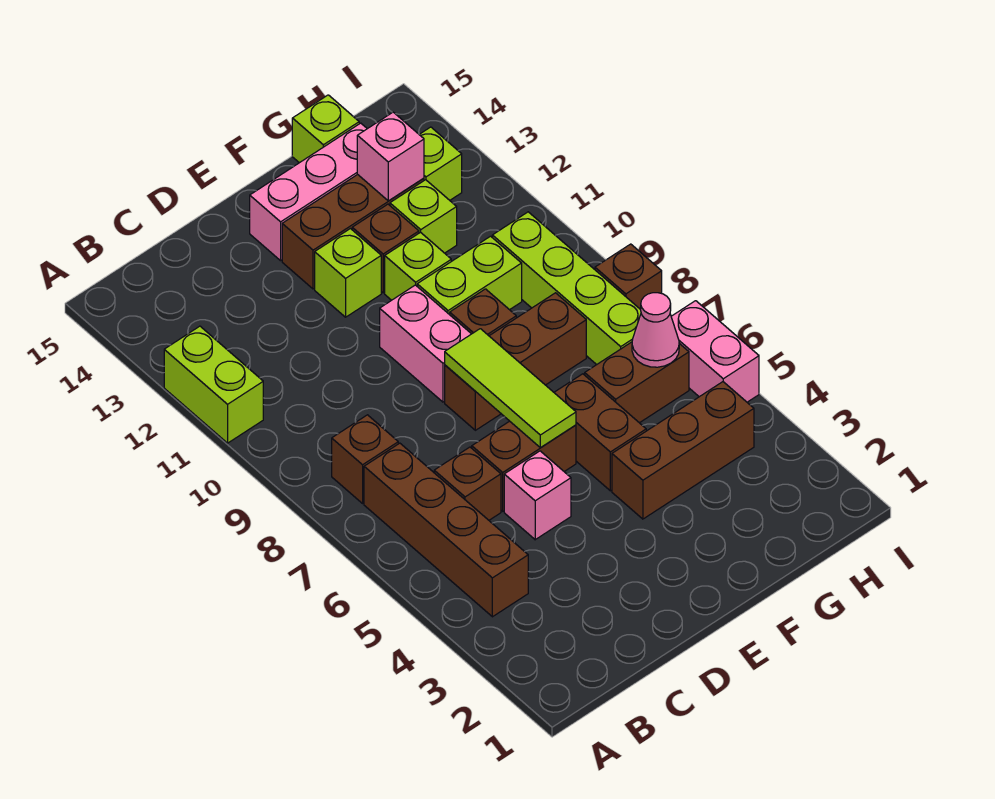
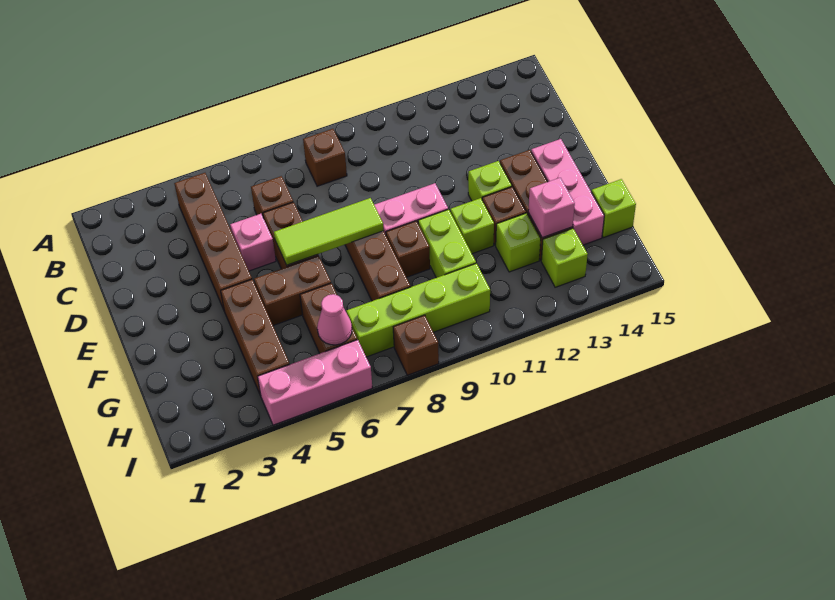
lime brick A11:A12 level 1 -> none
brown brick B4:B7 level 1 -> brown brick B4:E4 level 1
pink brick I5:I6 level 1 -> pink brick I4:I6 level 1

